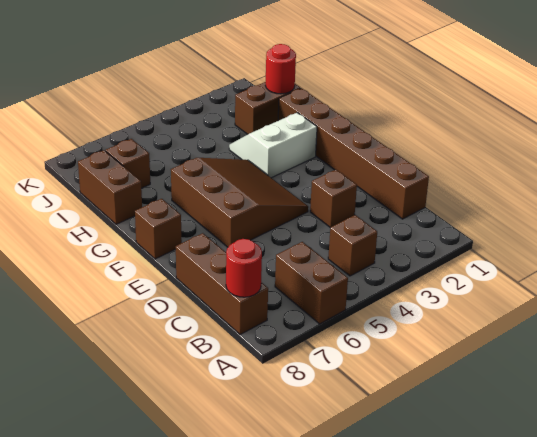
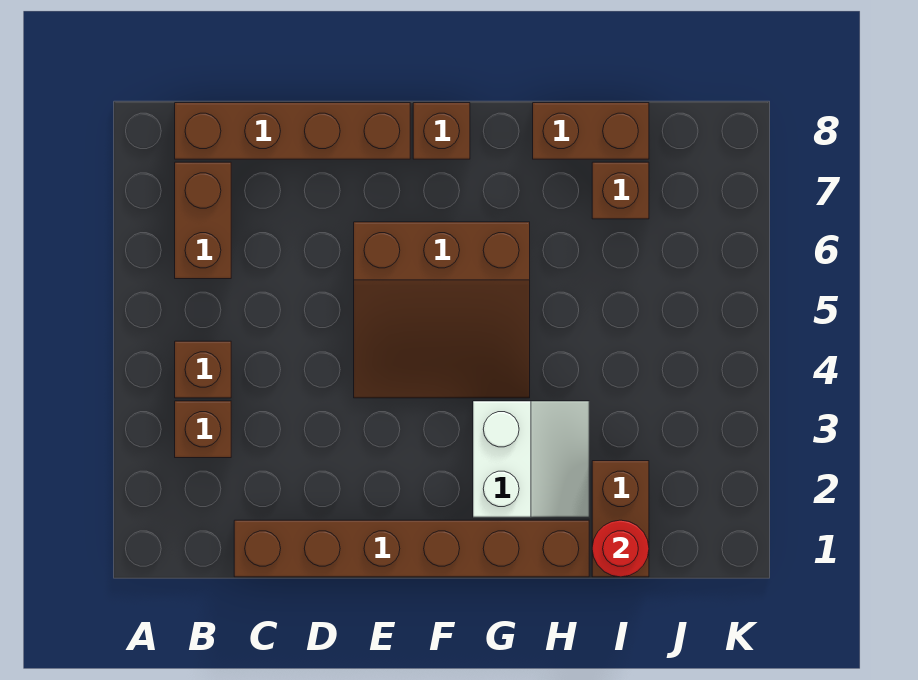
brown brick A6:B6 level 1 -> brown brick B6:B7 level 1
brown brick B8:D8 level 1 -> brown brick B8:E8 level 1
red round brick B8 level 2 -> none
brown brick D3 level 1 -> brown brick B3 level 1

